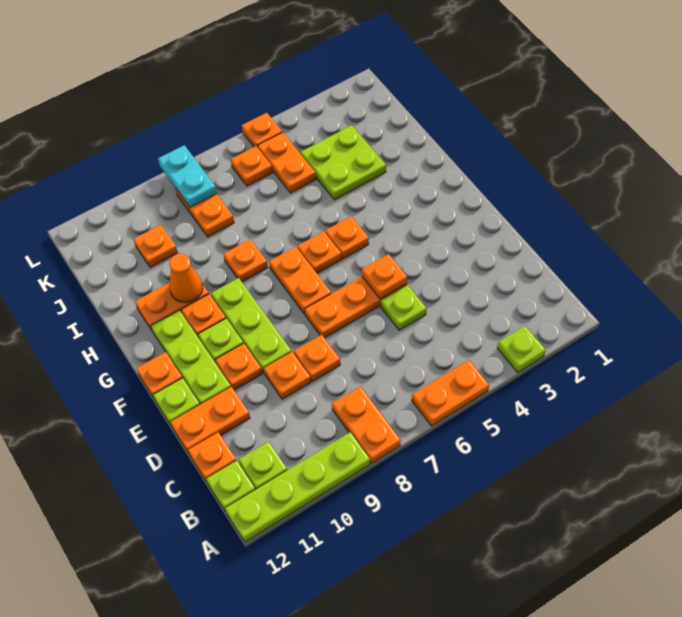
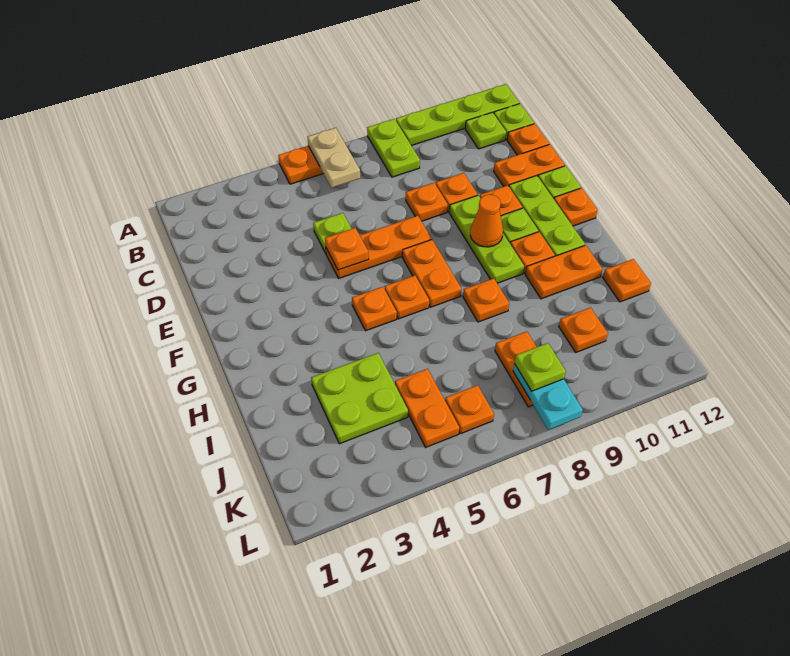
lime plate A3 level 1 -> lime plate K8 level 3
none -> tan plate A6:B6 level 2
orange plate A8:B8 level 1 -> lime plate A8:B8 level 1
orange cone H10 level 2 -> orange cone F9 level 2
orange plate L5 level 1 -> orange plate I12 level 1

